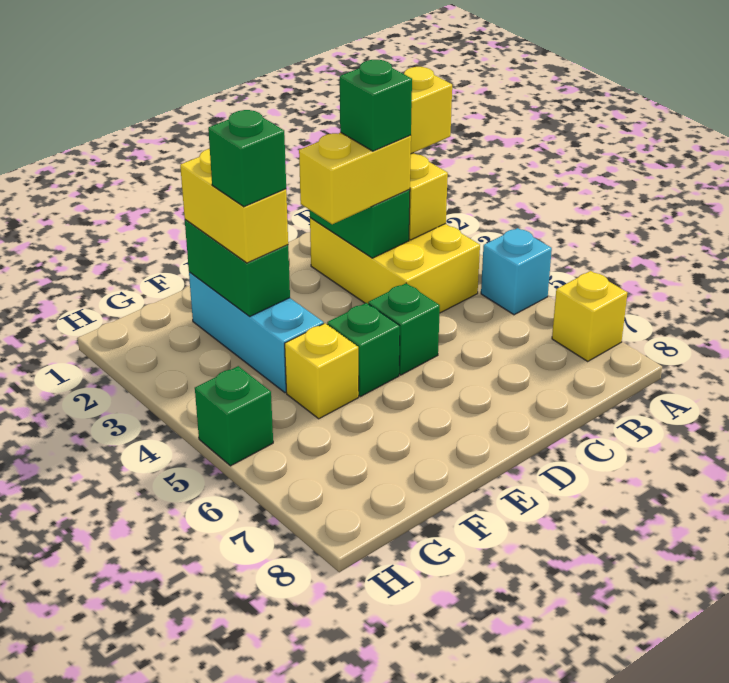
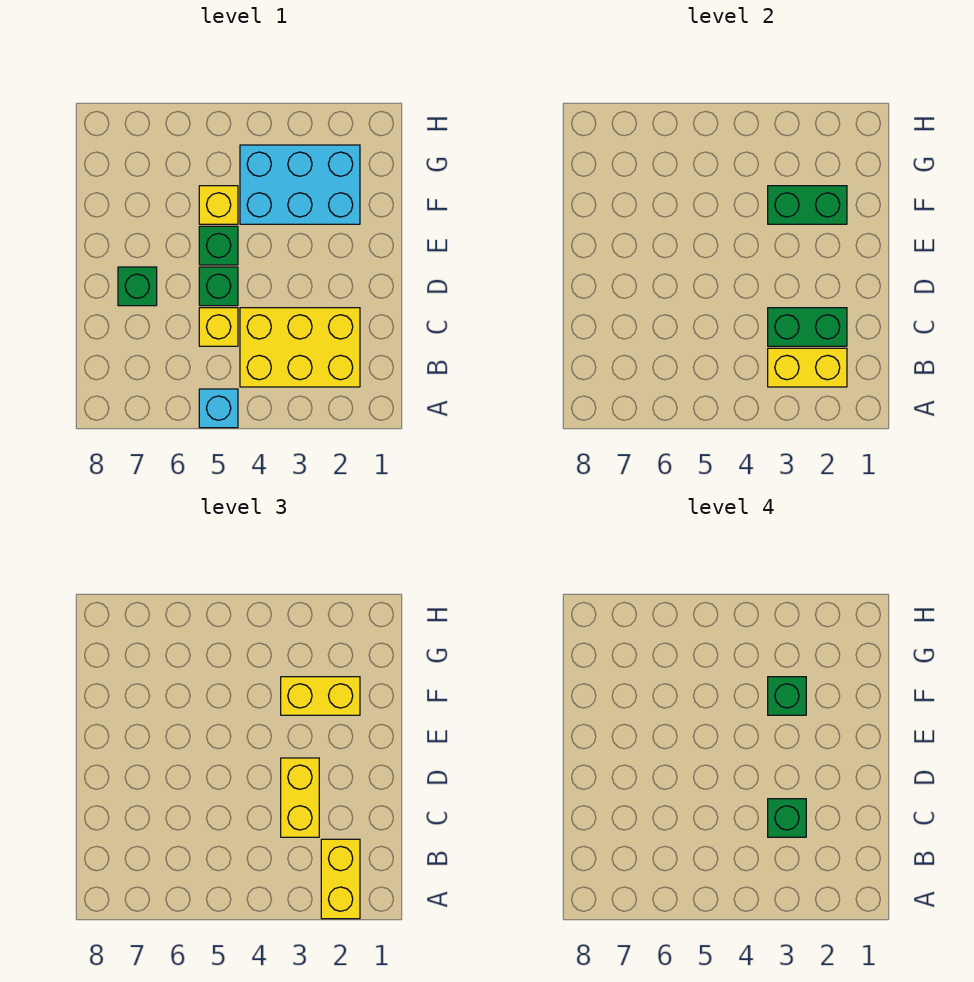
yellow brick A7 level 1 -> yellow brick C5 level 1
cyan brick F2:F4 level 1 -> cyan brick F2:G4 level 1
green brick H5 level 1 -> green brick D7 level 1

